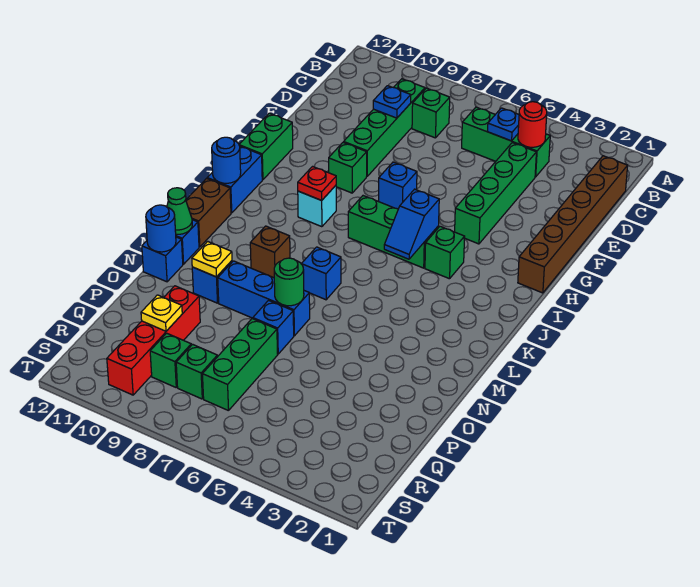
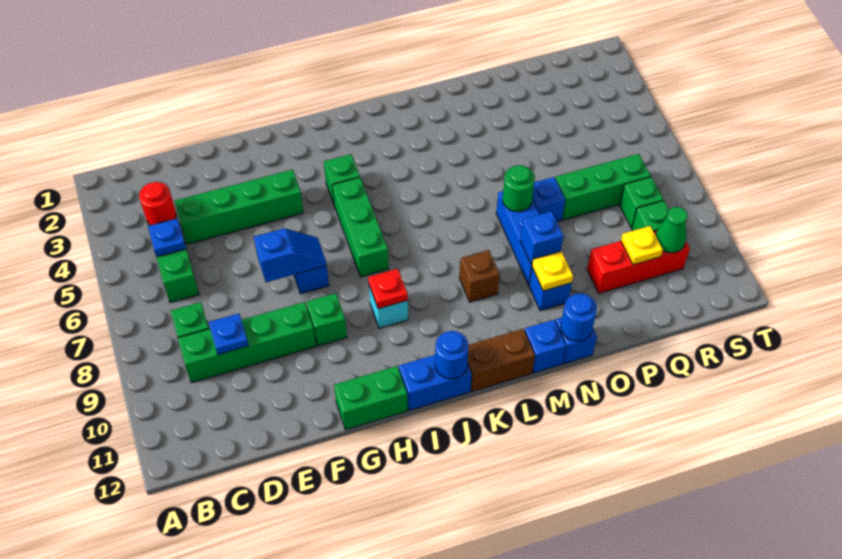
brown brick C1:H1 level 1 -> none
blue slope I5:J5 level 2 top I -> blue slope F7:G7 level 2 top F
blue brick L7 level 1 -> blue brick N9 level 2
green cone M12 level 2 -> green cone R10 level 2
red brick P10:S10 level 1 -> red brick P10:R10 level 1

